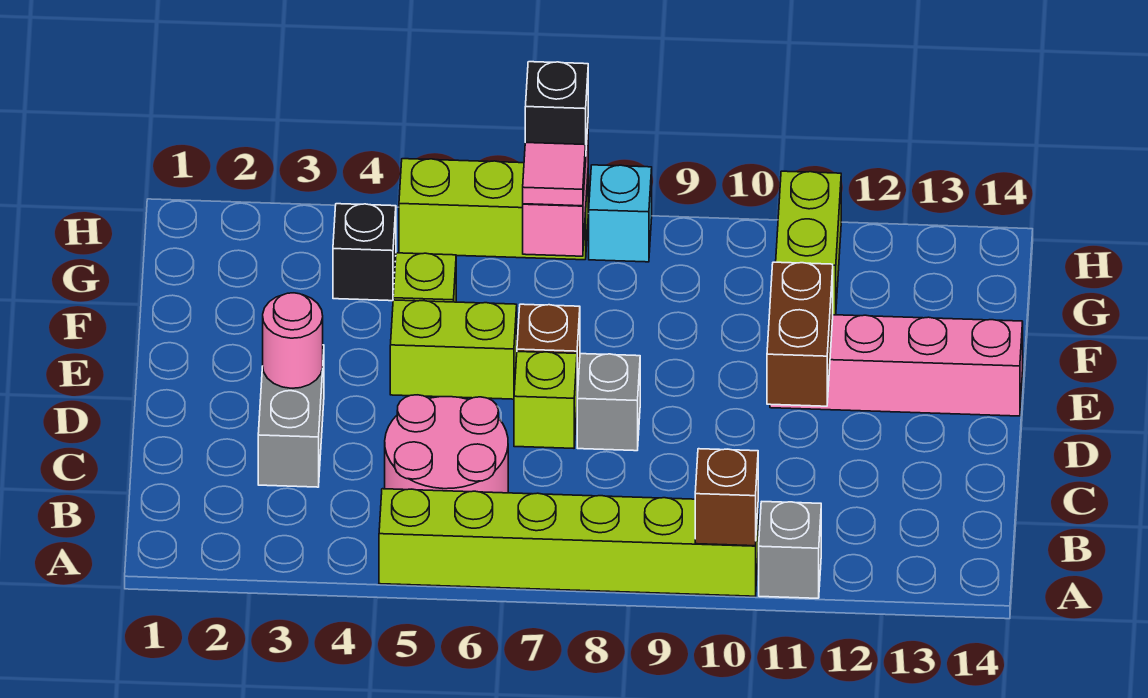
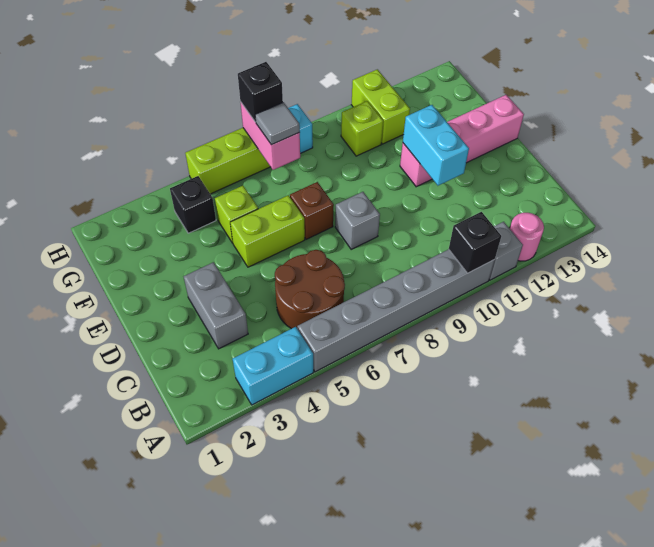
none -> cyan brick A3:A4 level 1
lime brick A5:A10 level 1 -> grey brick A5:A10 level 1
brown brick A10 level 2 -> black brick A10 level 2
pink round brick B5:C6 level 1 -> brown round brick B5:C6 level 1
pink round brick D3 level 2 -> pink round brick A12 level 1
lime brick D7 level 1 -> lime brick G10 level 1
brown brick D11:E11 level 2 -> cyan brick D11:E11 level 2
pink tile G7 level 3 -> grey tile G7 level 3

